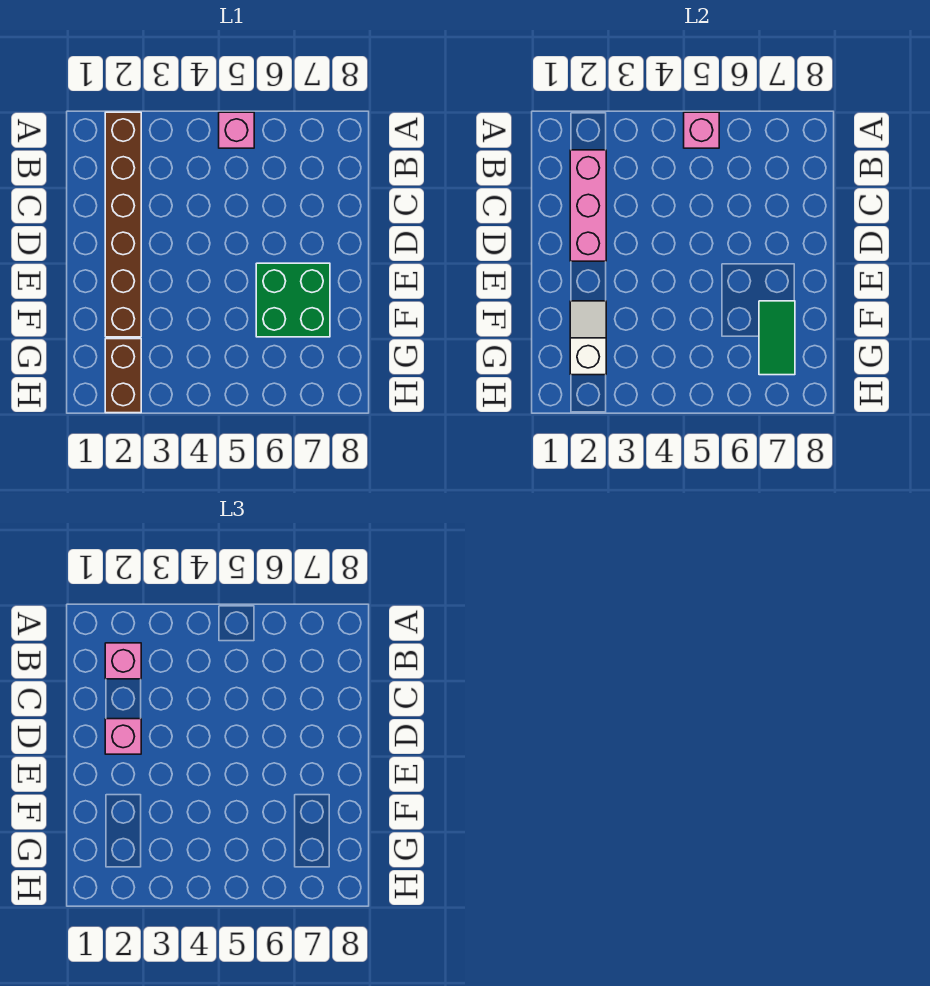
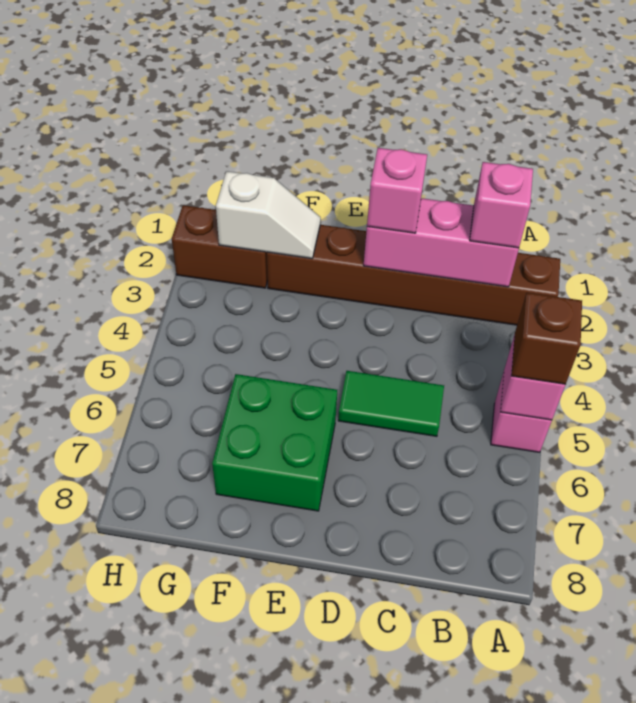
none -> brown brick A5 level 3
green tile F7:G7 level 2 -> green tile C5:D5 level 1

